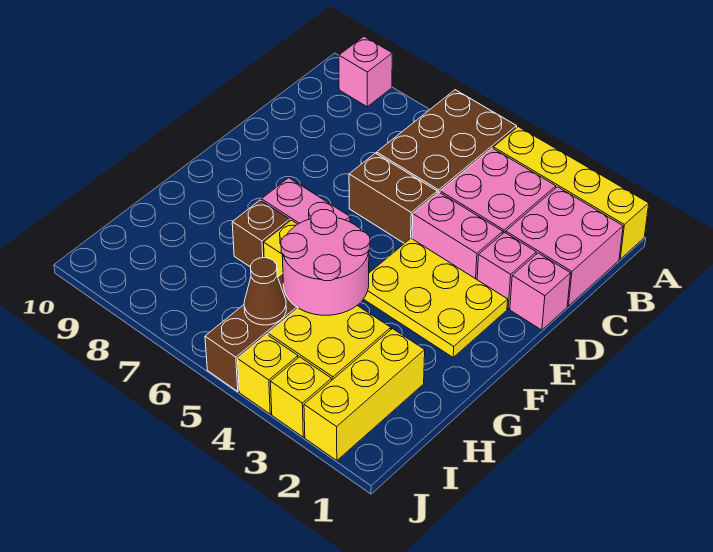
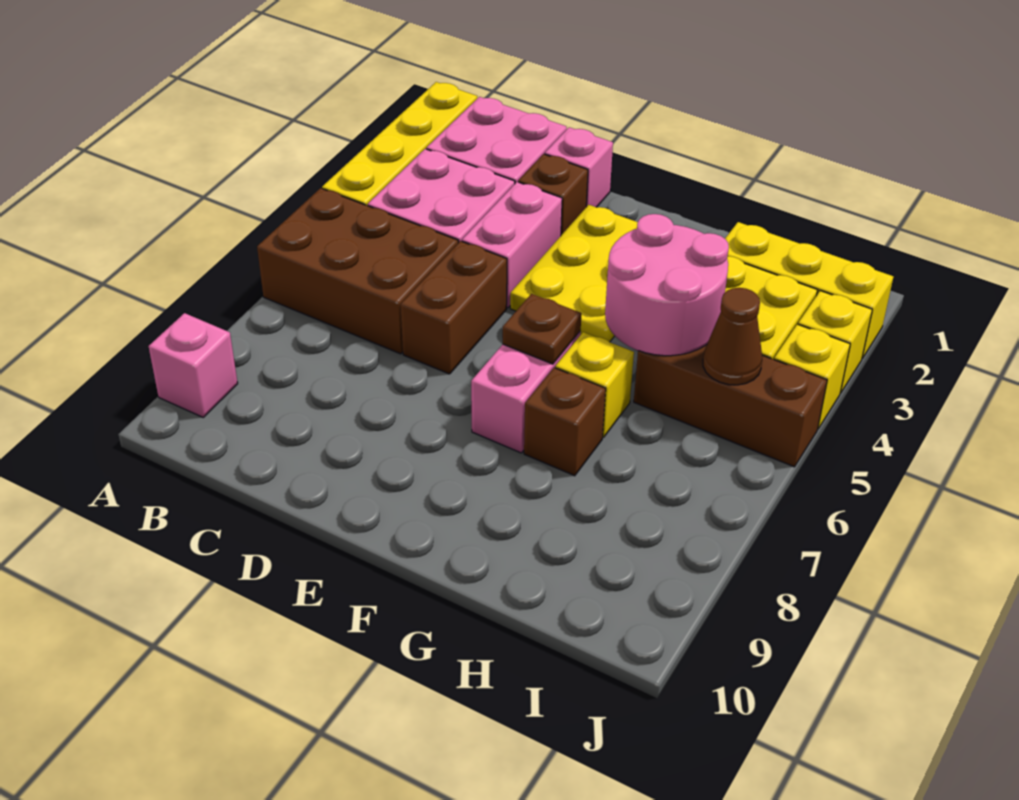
pink brick D2 level 1 -> brown brick D2 level 1
none -> brown plate F6 level 2

